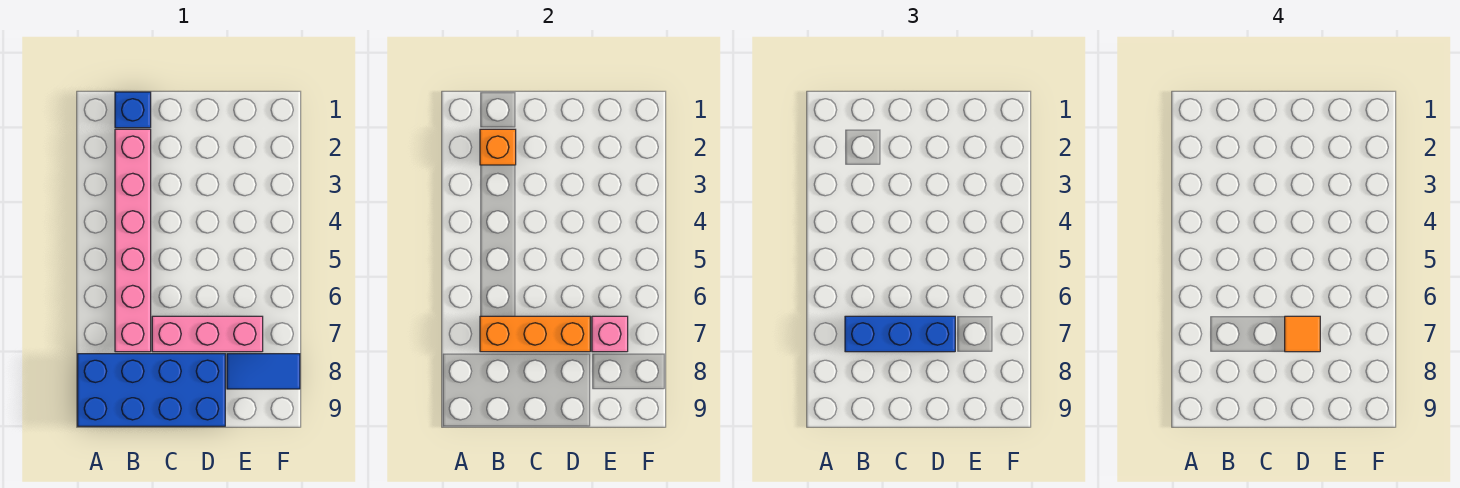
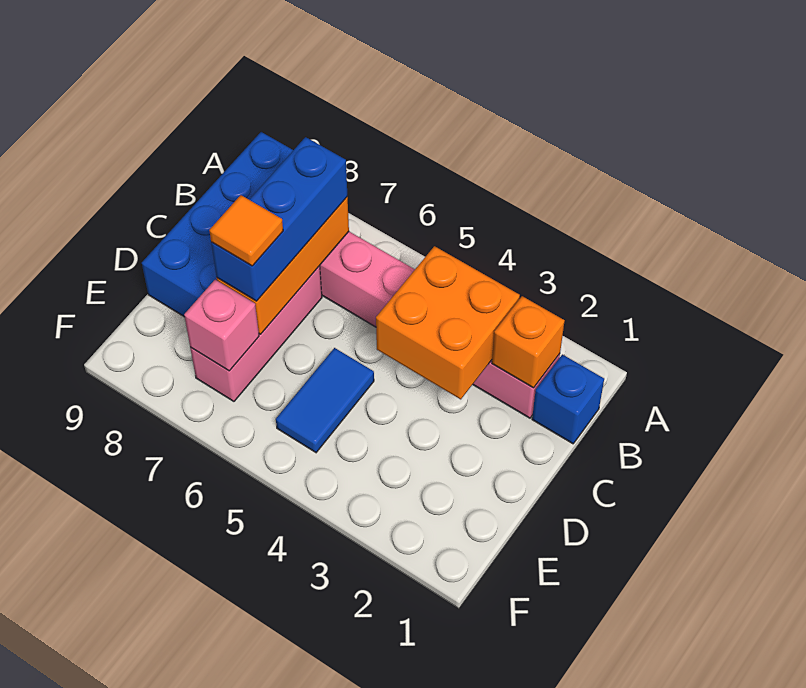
none -> orange brick B3:C4 level 2
blue tile E8:F8 level 1 -> blue tile D5:E5 level 1

